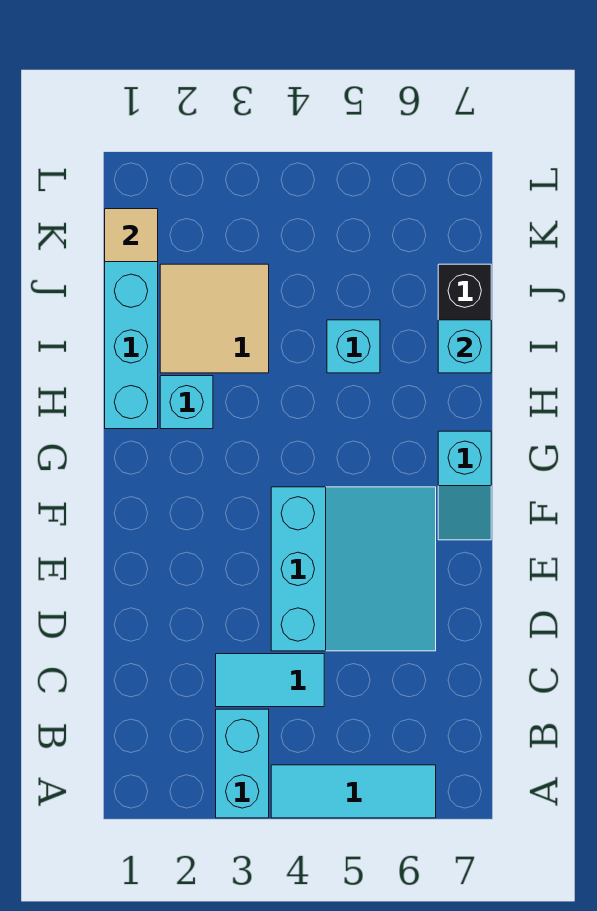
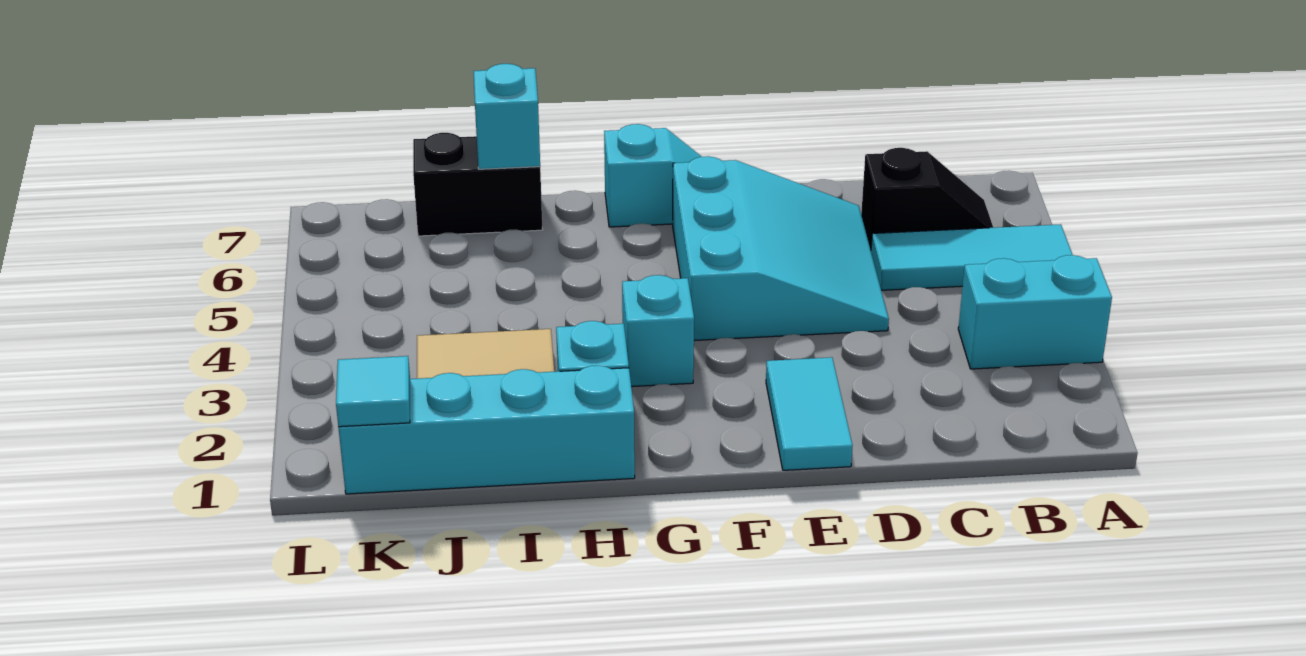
cyan tile A4:A6 level 1 -> cyan tile A5:C5 level 1
none -> black slope B6:C6 level 1 top C
cyan tile C3:C4 level 1 -> cyan tile E1:E2 level 1
cyan slope D4:F6 level 1 top 4 -> cyan slope D4:F6 level 1 top F
cyan brick I5 level 1 -> cyan brick G3 level 1
tan tile K1 level 2 -> cyan tile K1 level 2

